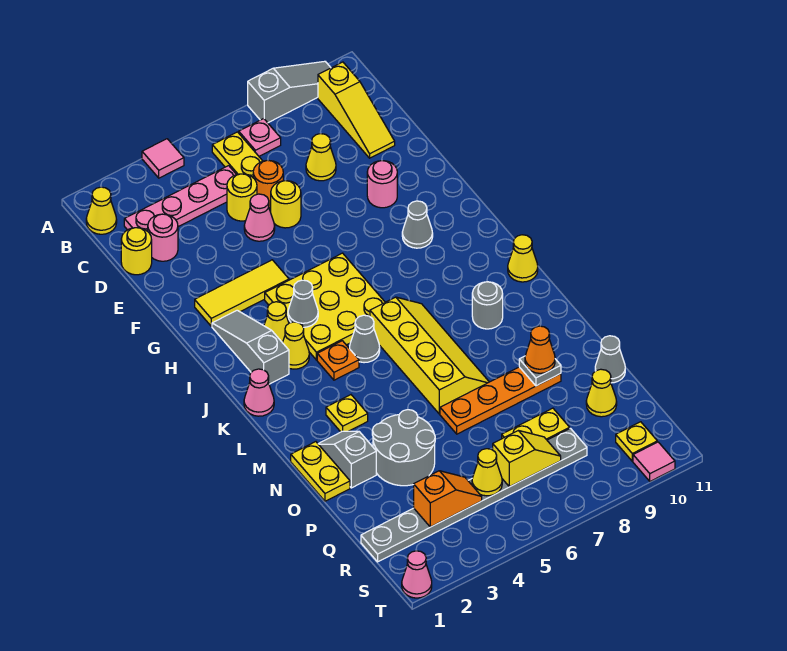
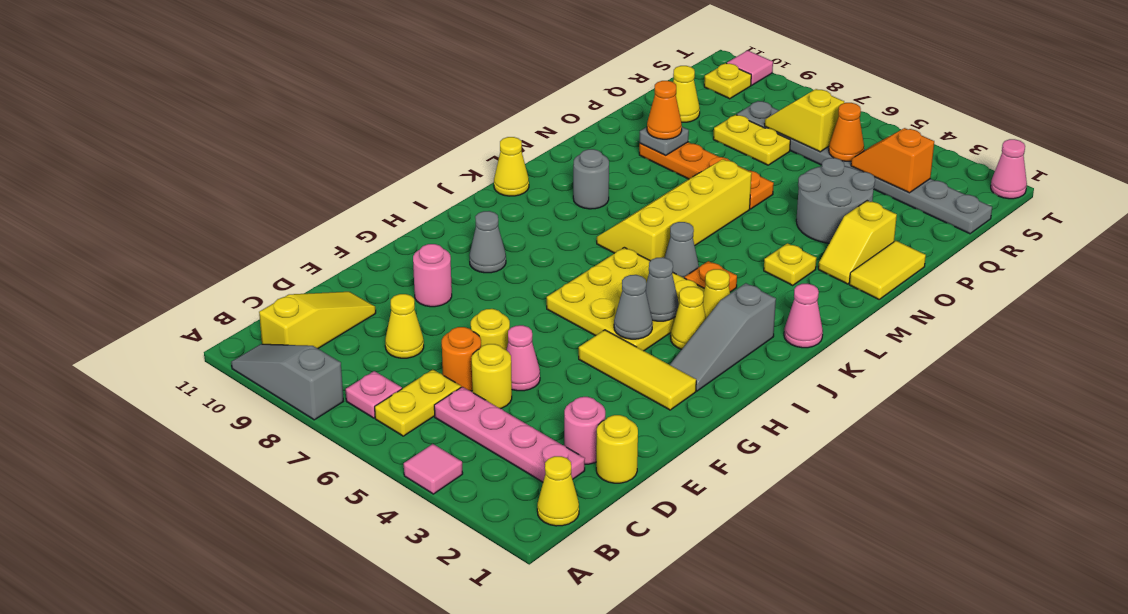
yellow plate N1:O1 level 1 -> yellow tile N1:O1 level 1
grey slope N2:O2 level 1 top O -> yellow slope N2:O2 level 1 top O
grey cone P11 level 1 -> grey cone H4 level 2
yellow cone R5 level 2 -> orange cone R5 level 2

